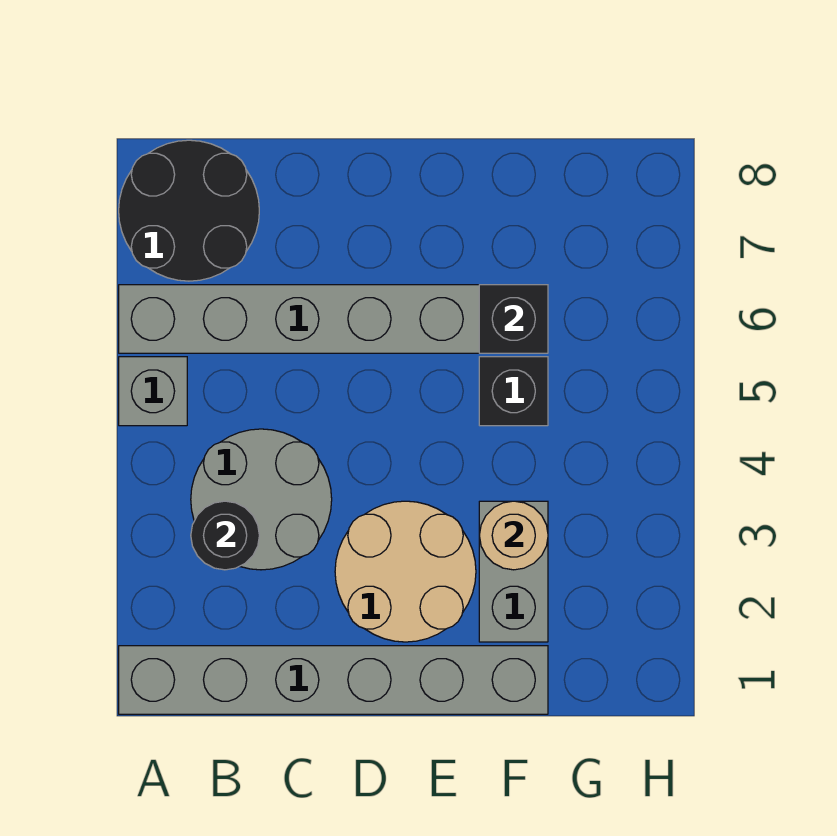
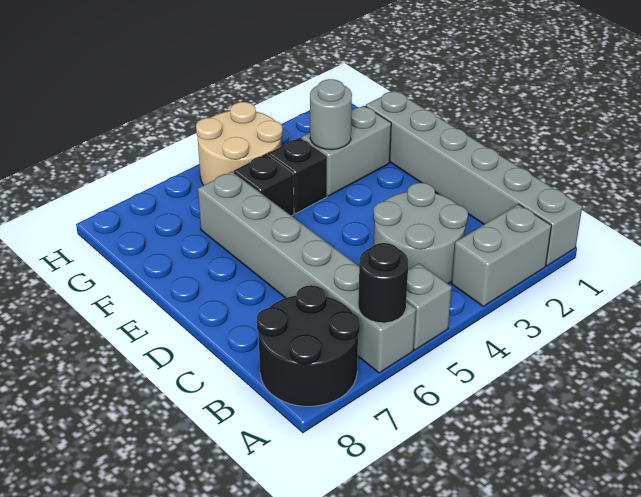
none -> grey brick A2:A3 level 1
black round brick B3 level 2 -> black round brick A6 level 2
tan round brick D2:E3 level 1 -> tan round brick G4:H5 level 1
tan round brick F3 level 2 -> grey round brick F3 level 2
black brick F6 level 2 -> black brick F4 level 1

